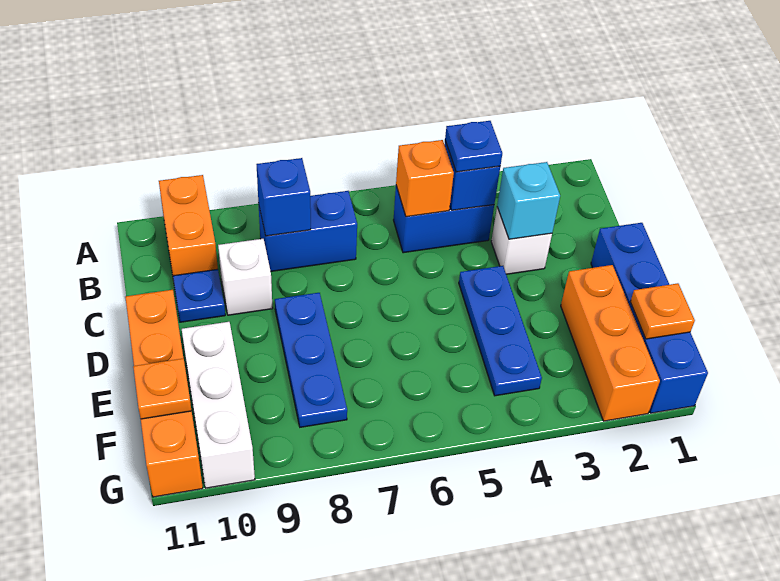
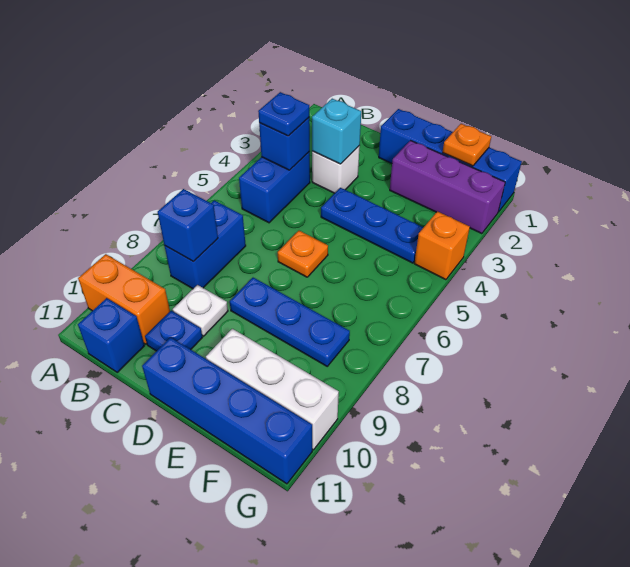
orange brick B5 level 2 -> orange brick G4 level 1
none -> blue brick B11 level 1
white brick C9 level 1 -> white plate C9 level 1
orange brick D11:G11 level 1 -> blue brick D11:G11 level 1
orange brick E2:G2 level 1 -> purple brick E2:G2 level 1
orange plate F11 level 2 -> orange plate D6 level 1

